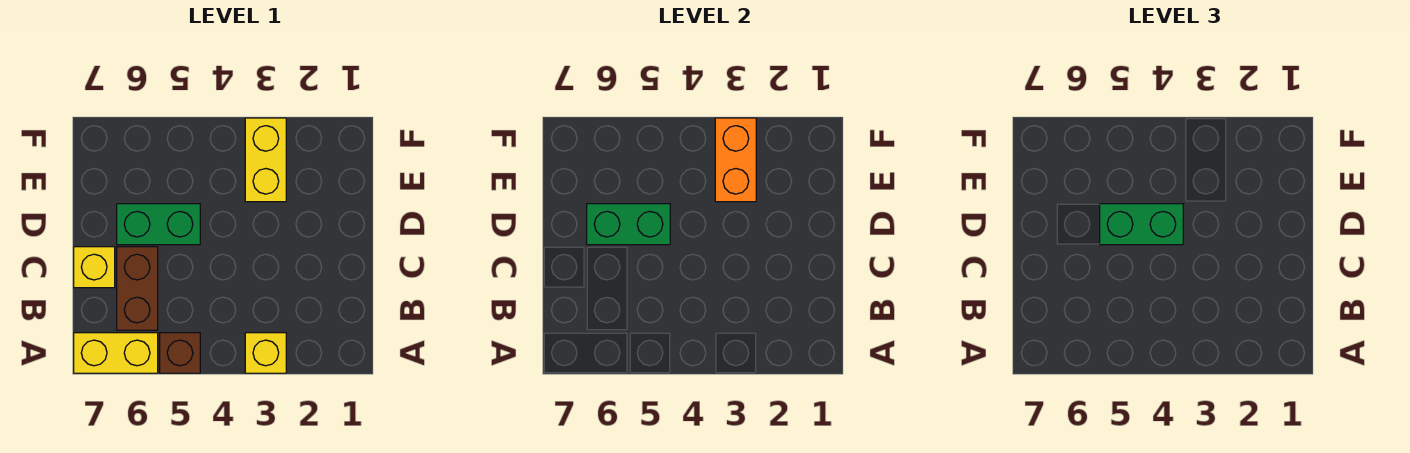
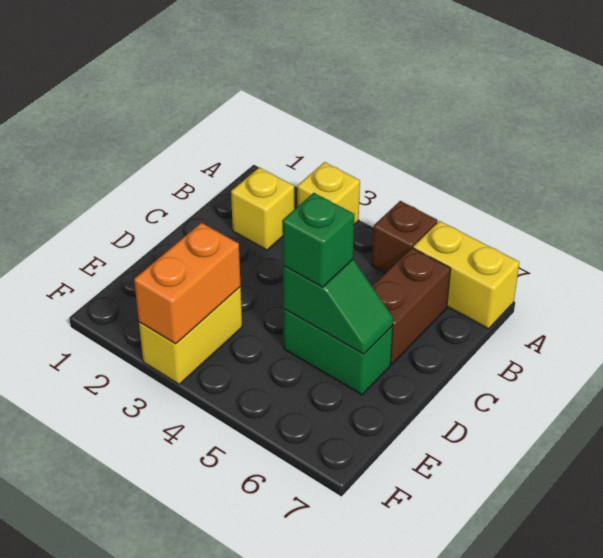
yellow brick C7 level 1 -> yellow brick B2 level 1
green brick D4:D5 level 3 -> green brick D5 level 3
green brick D5:D6 level 2 -> green slope D5:D6 level 2 top 5

